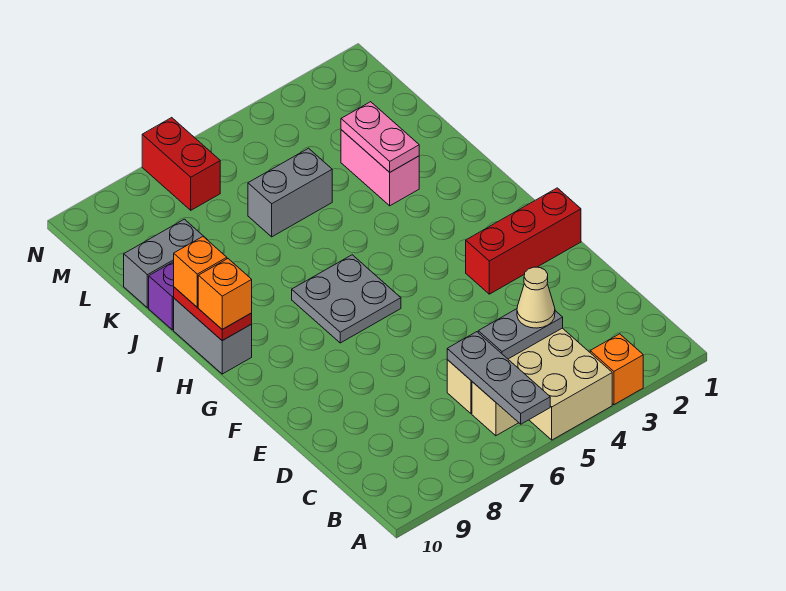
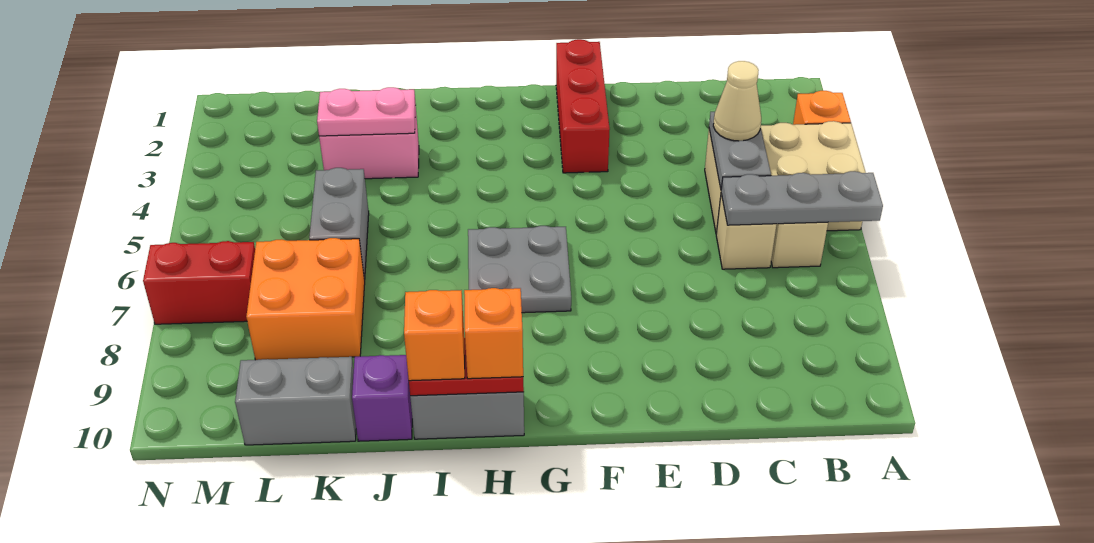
none -> orange brick K7:L8 level 1
grey brick K9:K10 level 1 -> grey brick K10:L10 level 1

